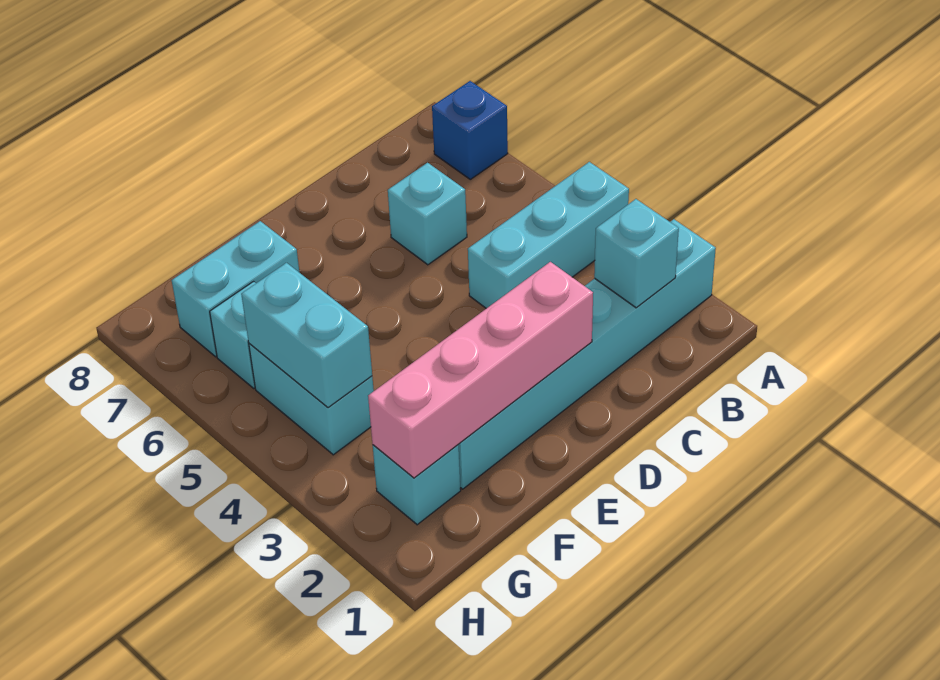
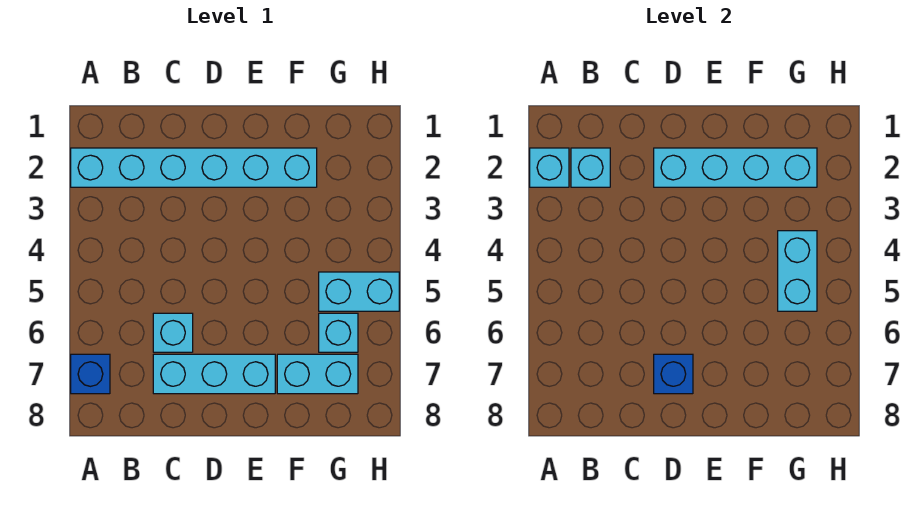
cyan brick A4:C4 level 1 -> cyan brick C7:E7 level 1
pink brick D2:G2 level 2 -> cyan brick D2:G2 level 2
none -> blue brick D7 level 2
cyan brick G2 level 1 -> cyan brick A2 level 2
cyan brick G4:G5 level 1 -> cyan brick G5:H5 level 1

